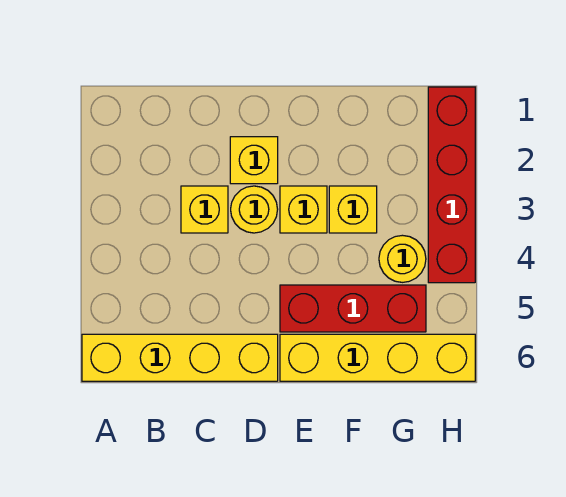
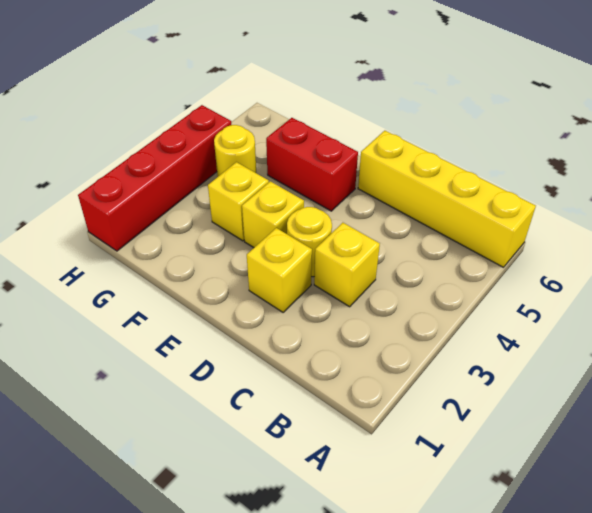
red brick E5:G5 level 1 -> red brick E5:F5 level 1
yellow brick E6:H6 level 1 -> none

